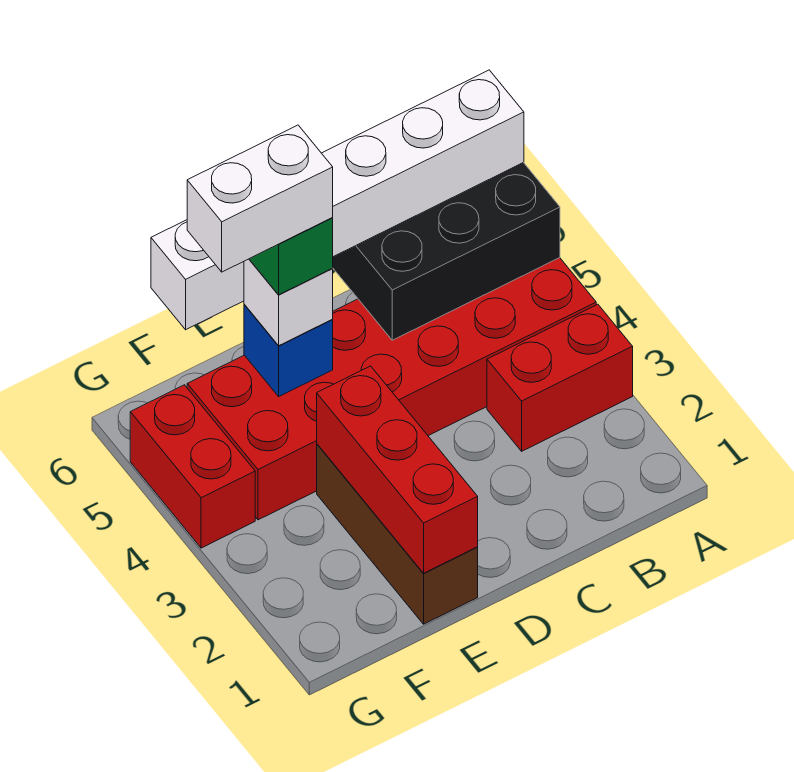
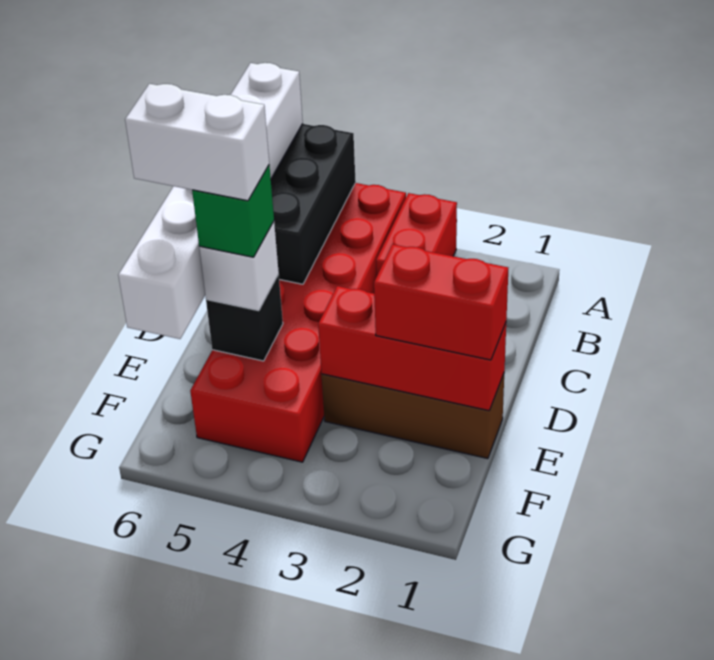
blue brick E5 level 2 -> black brick E5 level 2
white brick E5:F5 level 5 -> white brick E5:E6 level 5
red brick G4:G5 level 1 -> red brick E1:E2 level 3

